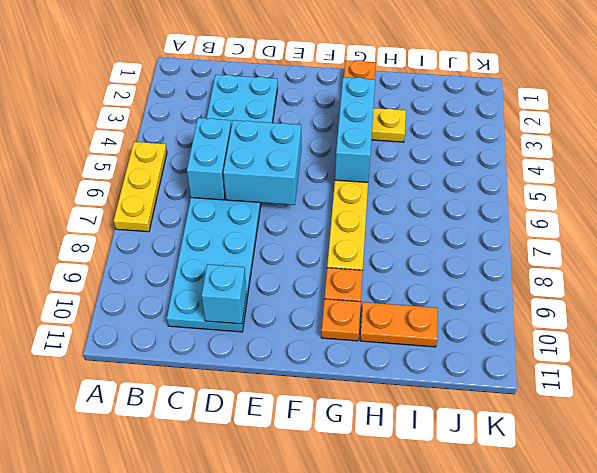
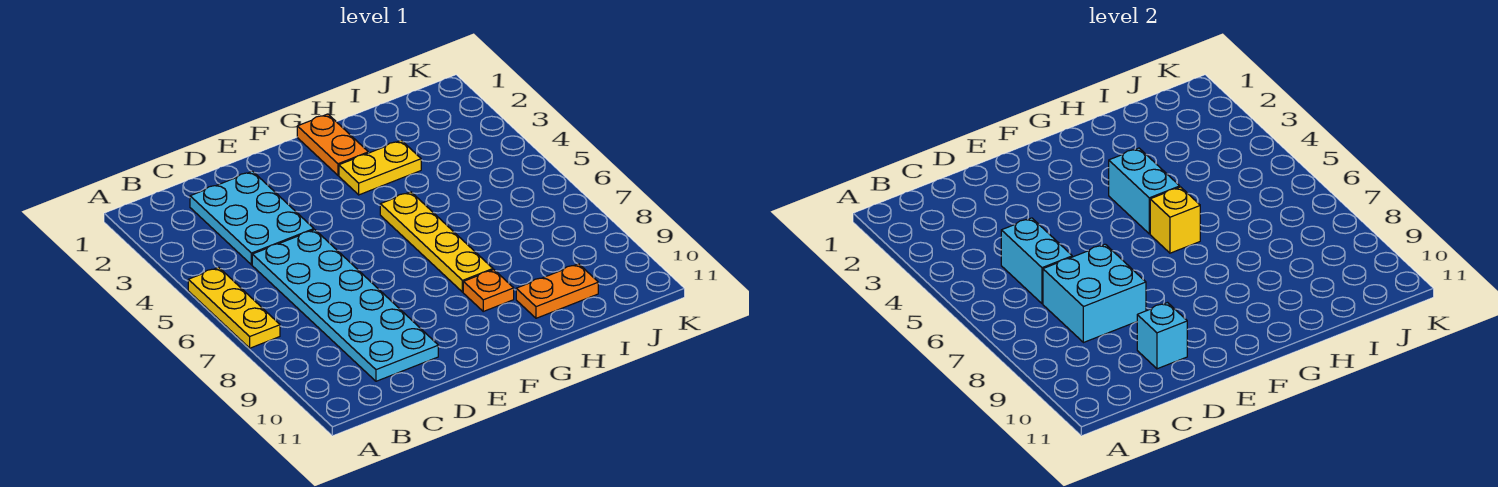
cyan brick D5:E6 level 2 -> cyan brick C7:D8 level 2
cyan brick G3:G5 level 2 -> cyan brick G4:G5 level 2
none -> yellow brick G6 level 2
orange plate G10 level 1 -> none

